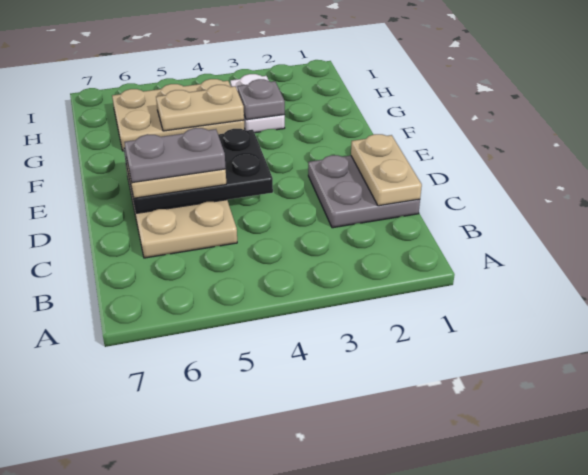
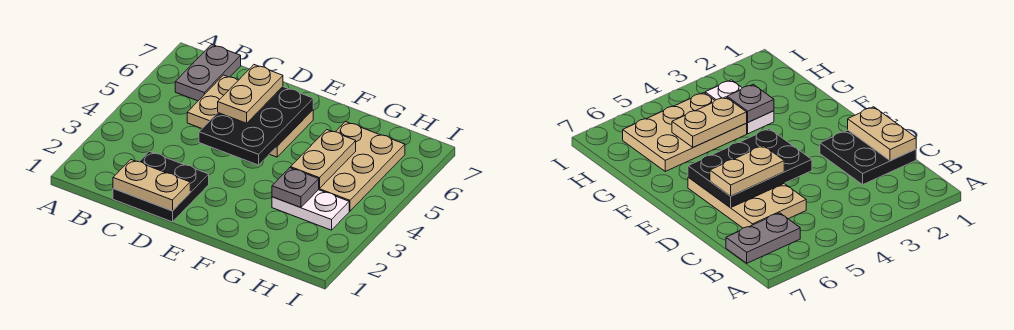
grey plate C1:D2 level 1 -> black plate C1:D2 level 1
grey plate D5:D6 level 4 -> grey plate B6:B7 level 1

